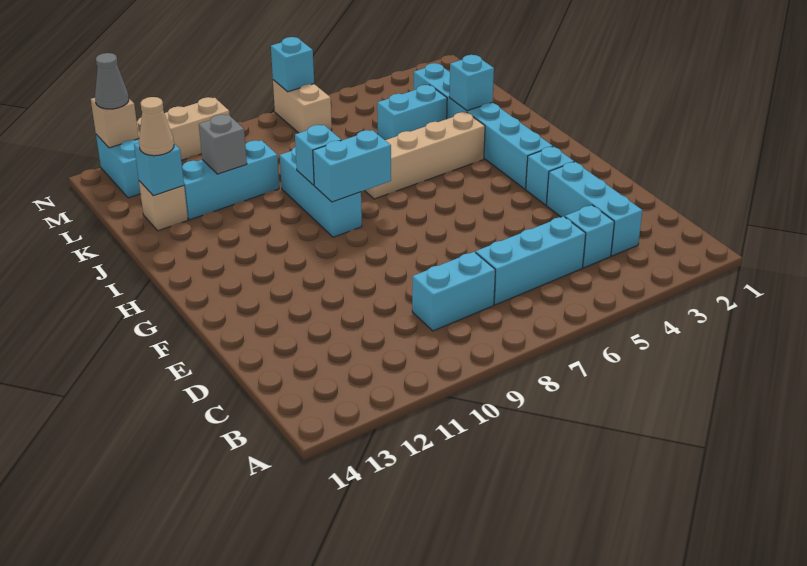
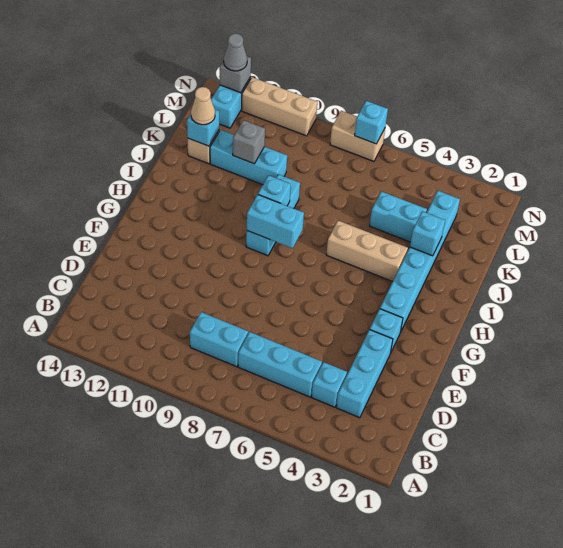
tan brick I4:I7 level 1 -> tan brick I4:I6 level 1
tan brick M7:N7 level 1 -> tan brick N7:N8 level 1
tan brick N13 level 2 -> grey brick N13 level 2

